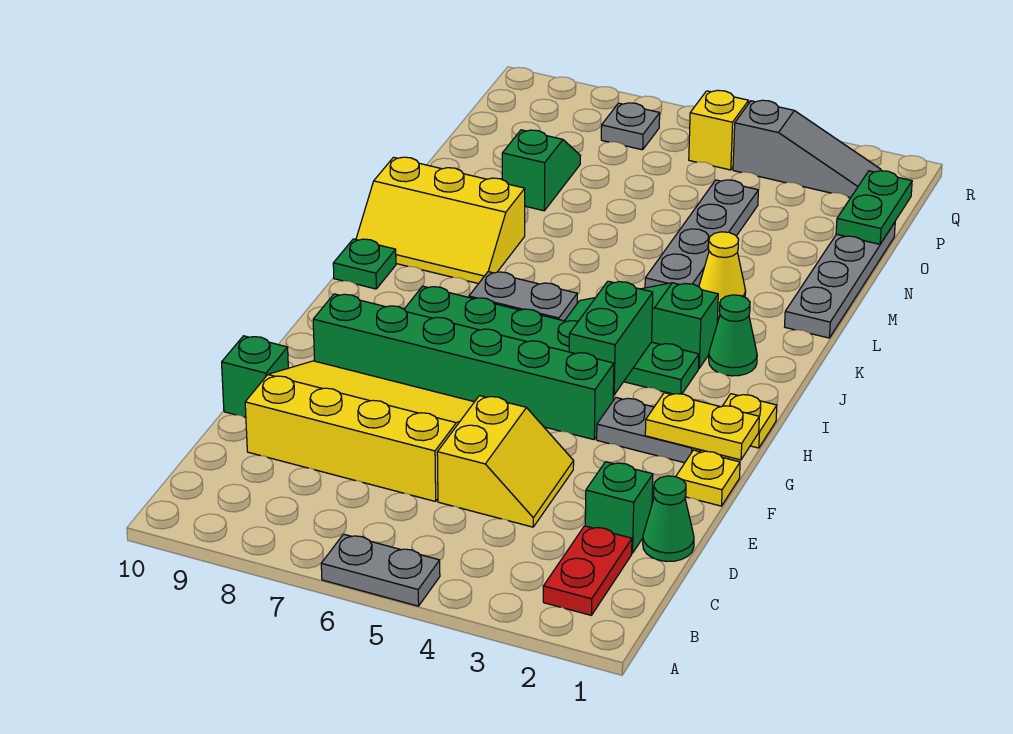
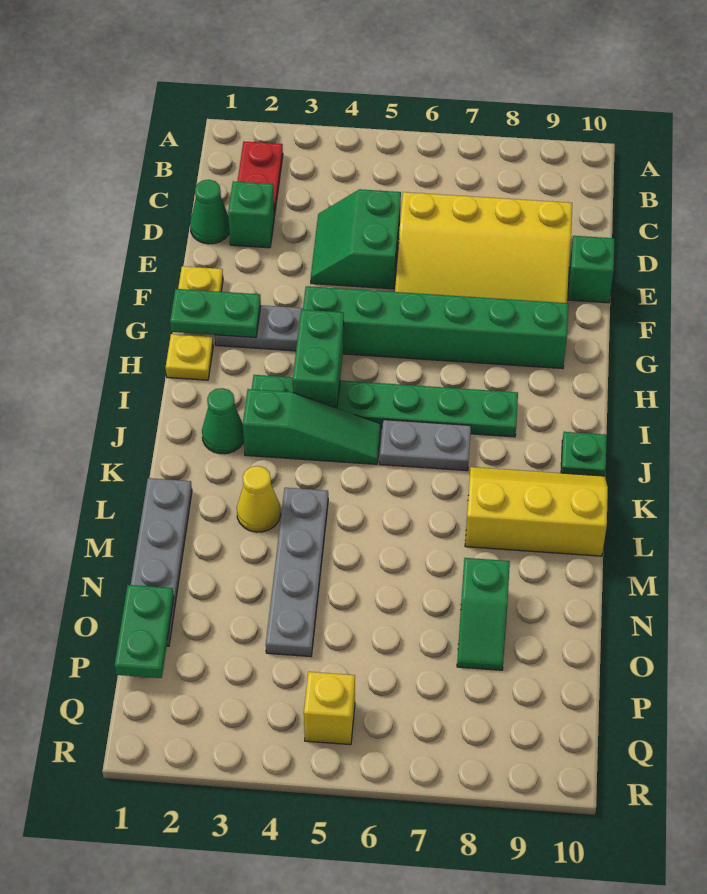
grey plate A5:A6 level 1 -> none
yellow slope D4:E5 level 1 top 5 -> green slope D4:E5 level 1 top 5
yellow plate G1:G2 level 2 -> green plate G1:G2 level 2
grey slope Q2:Q4 level 1 top 4 -> none
grey plate Q7 level 1 -> none

